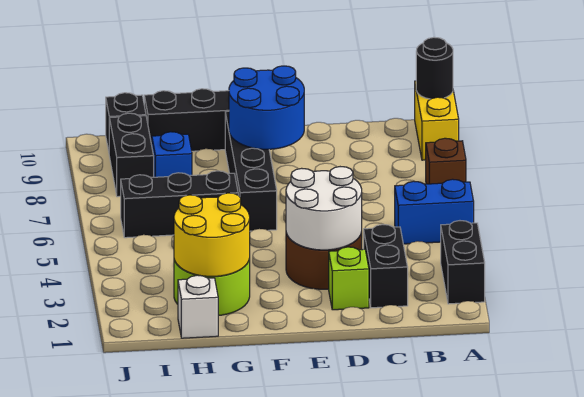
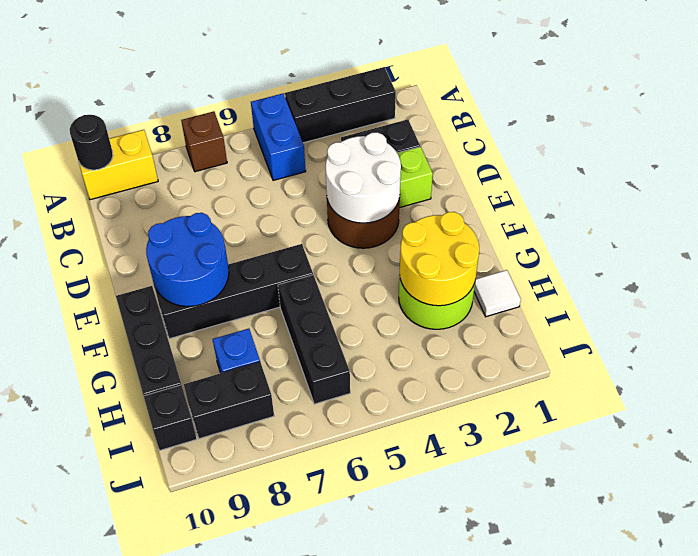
black brick A2:A3 level 1 -> black brick A2:A4 level 1
white brick H1 level 1 -> white tile H1 level 1

